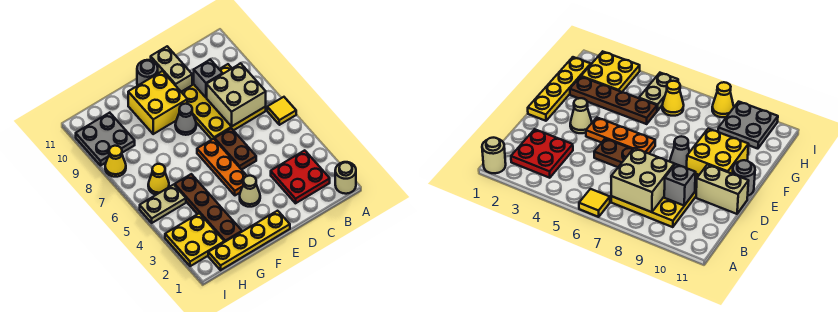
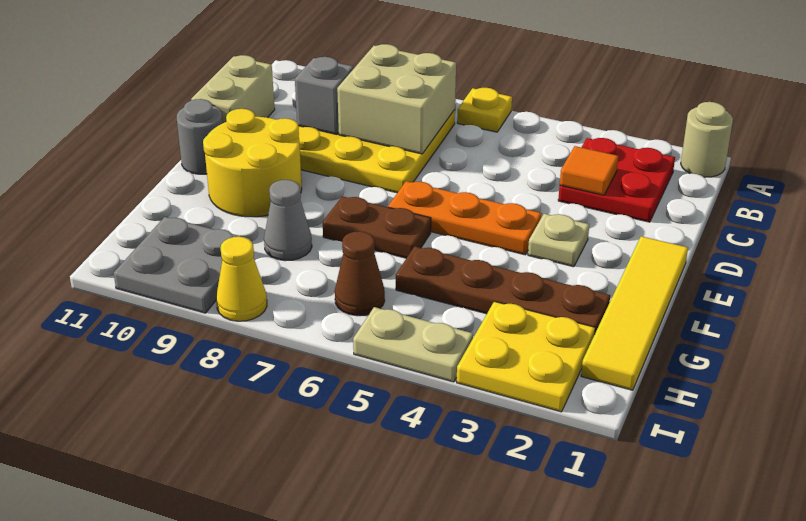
yellow tile A6 level 1 -> yellow plate A6 level 1
none -> orange tile C3 level 2
brown plate D5:D6 level 1 -> brown plate F6:F7 level 1
tan brick D10:D11 level 1 -> tan brick C11:D11 level 1
yellow plate E1:H1 level 1 -> yellow tile E1:H1 level 1
tan cone E3 level 1 -> tan plate E3 level 1
grey cone E8 level 1 -> grey cone G8 level 1
yellow brick E9:F10 level 1 -> yellow round brick E9:F10 level 1
tan plate H5:I5 level 1 -> tan plate I4:I5 level 1
yellow cone H6 level 1 -> brown cone H6 level 1

